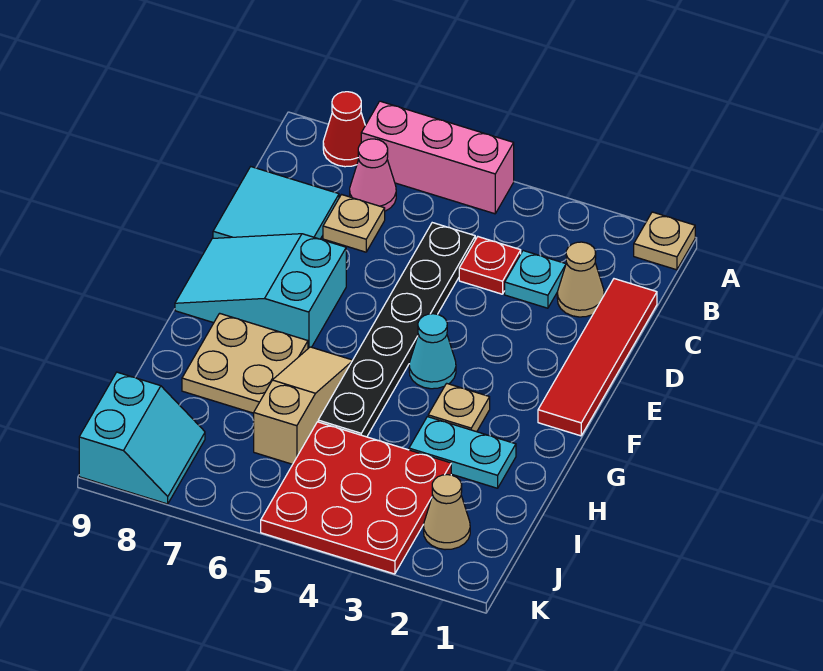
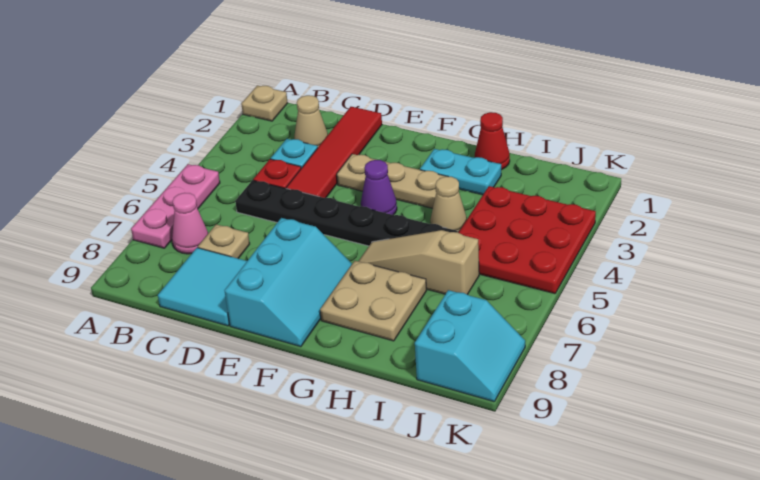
pink brick A5:A7 level 1 -> pink plate A5:A7 level 1
red cone A8 level 1 -> red cone H1 level 1
red tile C1:F1 level 1 -> red tile D1:D4 level 1
cyan slope E7:F9 level 1 top 7 -> cyan slope E7:F9 level 1 top E
cyan cone F4 level 1 -> purple cone F4 level 1
tan plate G3 level 1 -> tan plate E3:G3 level 1
cyan plate H2:H3 level 1 -> cyan plate G2:H2 level 1
tan cone J2 level 1 -> tan cone H4 level 1
cyan slope J8:K9 level 1 top 9 -> cyan slope J8:K9 level 1 top J

